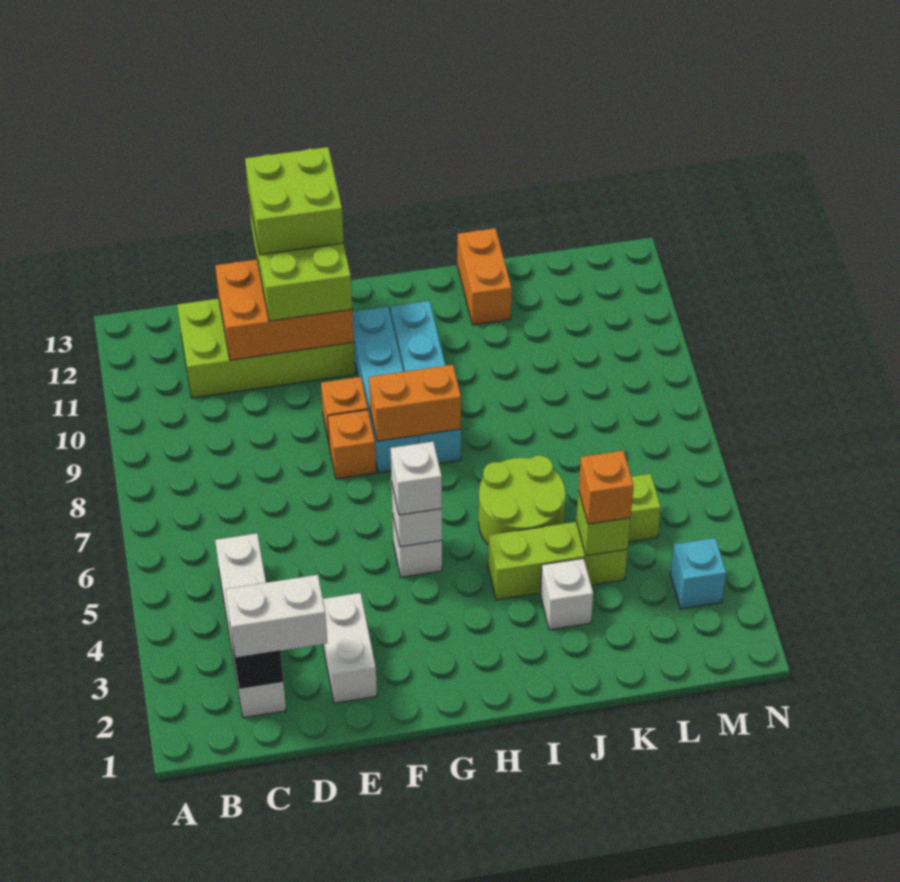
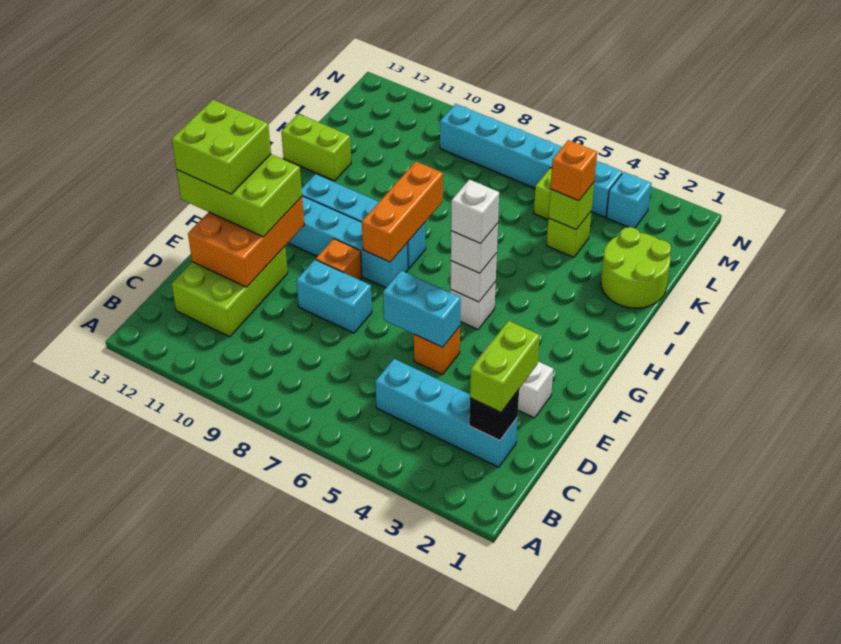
white brick C2:C5 level 1 -> cyan brick C2:C5 level 1
white brick C2:D2 level 3 -> lime brick C2:D2 level 3
lime brick C11:F12 level 1 -> lime brick C11:E12 level 1
none -> cyan brick E5:E6 level 2
none -> cyan brick E8:E9 level 1
orange brick F8 level 1 -> orange brick E5 level 1
orange brick G8:H8 level 2 -> orange brick G8:I8 level 2
lime brick I4:K4 level 1 -> lime brick K4 level 1
lime round brick I5:J6 level 1 -> lime round brick J1:K2 level 1
white brick J3 level 1 -> white brick G5 level 4
orange brick J12:J13 level 1 -> lime brick J12:J13 level 1
none -> cyan brick M4:M9 level 1

